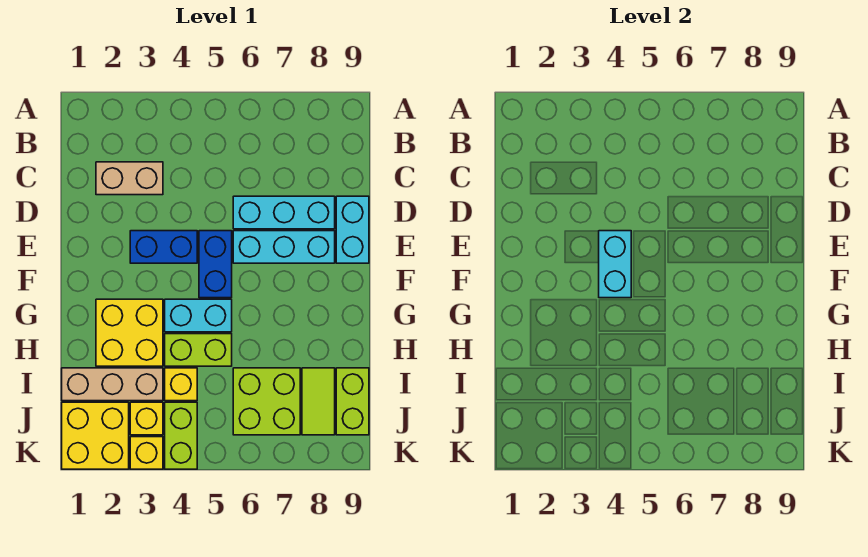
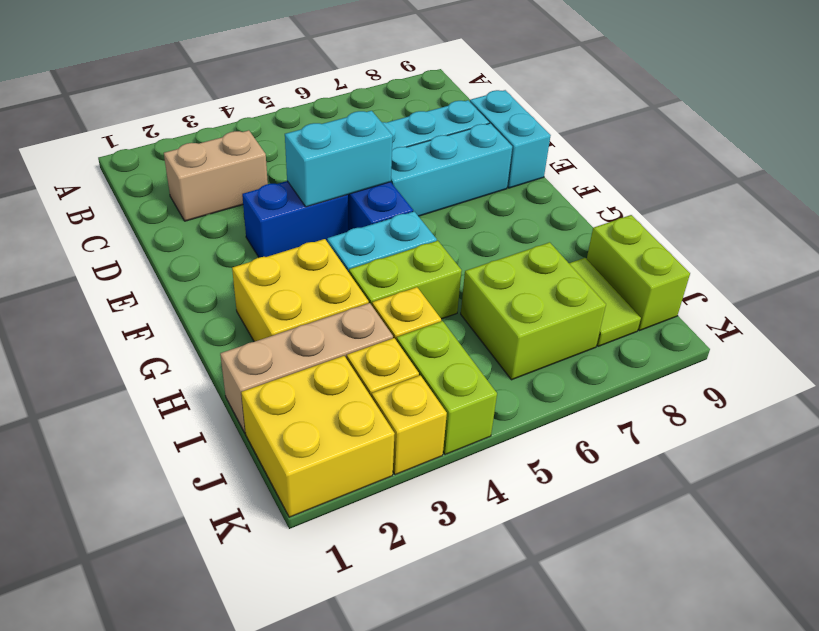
cyan brick E4:F4 level 2 -> cyan brick E4:E5 level 2

